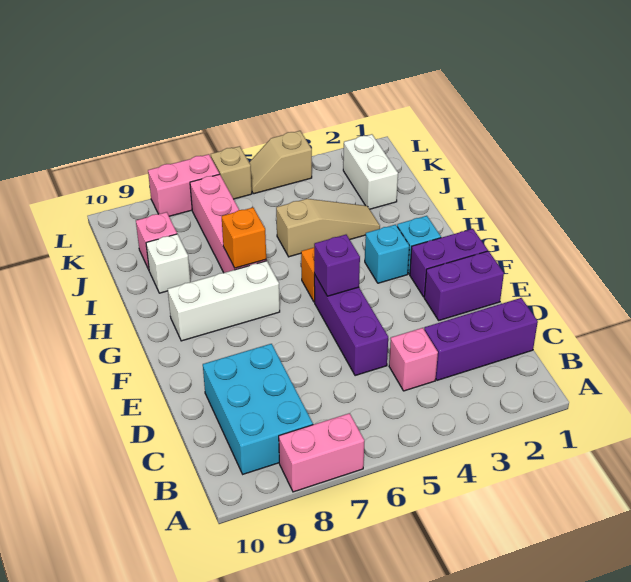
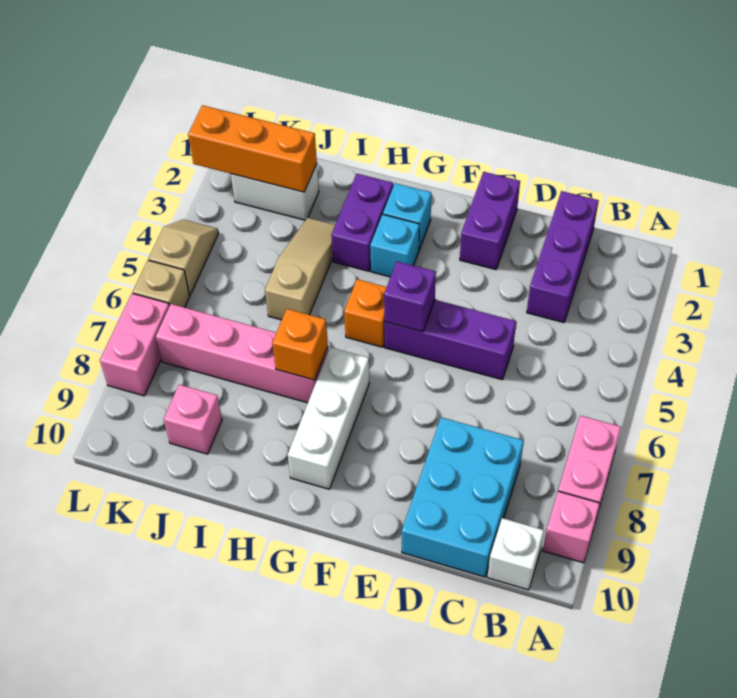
cyan brick B8:D9 level 1 -> cyan brick C8:D10 level 1
pink brick C4 level 1 -> pink brick A9 level 1
purple brick F1:F2 level 1 -> purple brick H2:H3 level 1
white brick I9 level 1 -> white brick B10 level 1
none -> orange brick J2:L2 level 2
tan slope L4:L5 level 1 top 4 -> tan slope L4:L5 level 1 top 5

